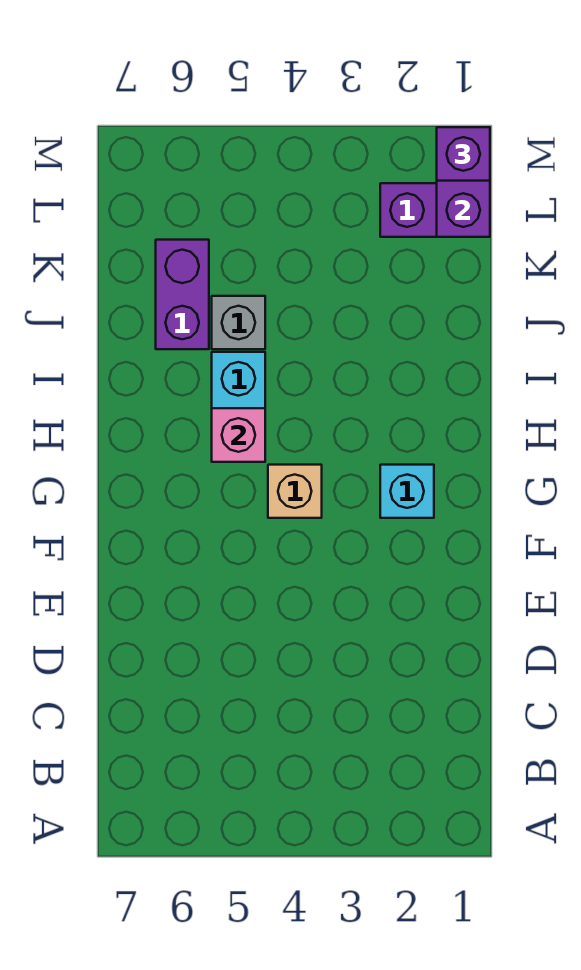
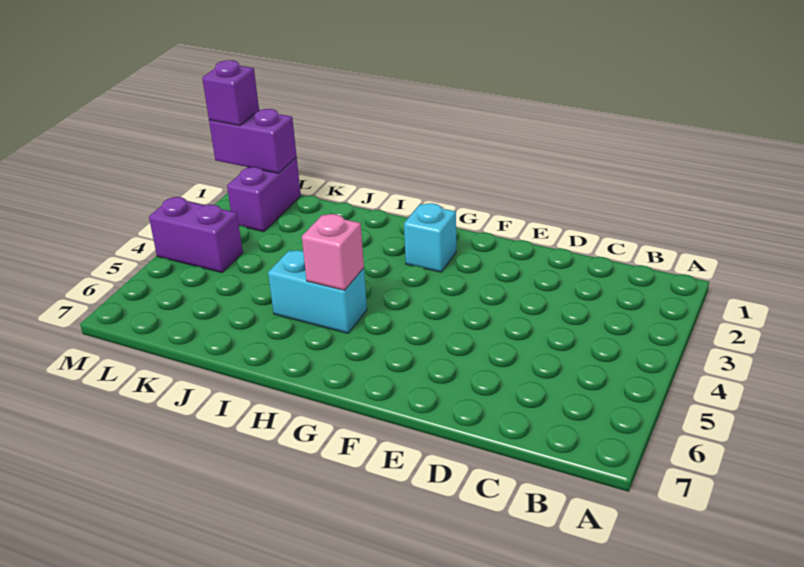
tan brick G4 level 1 -> none
grey brick J5 level 1 -> none
purple brick J6:K6 level 1 -> purple brick L4:M4 level 1

